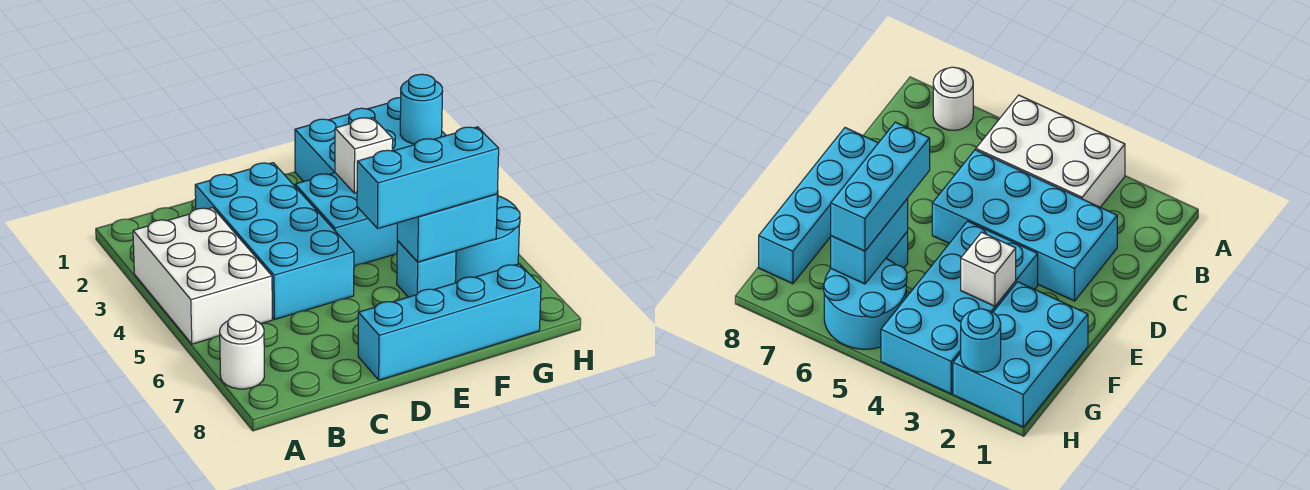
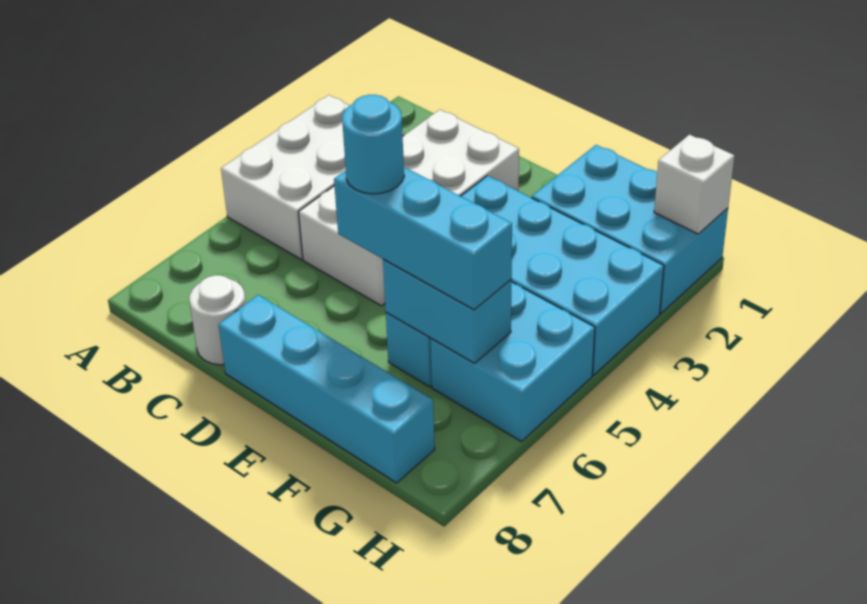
white round brick A7 level 1 -> white round brick C8 level 1
cyan brick C2:D5 level 1 -> white brick C2:D5 level 1
white brick F3 level 2 -> white brick H1 level 2
cyan round brick G5:H6 level 1 -> cyan brick G5:H6 level 1
cyan round brick H2 level 2 -> cyan round brick E6 level 4

